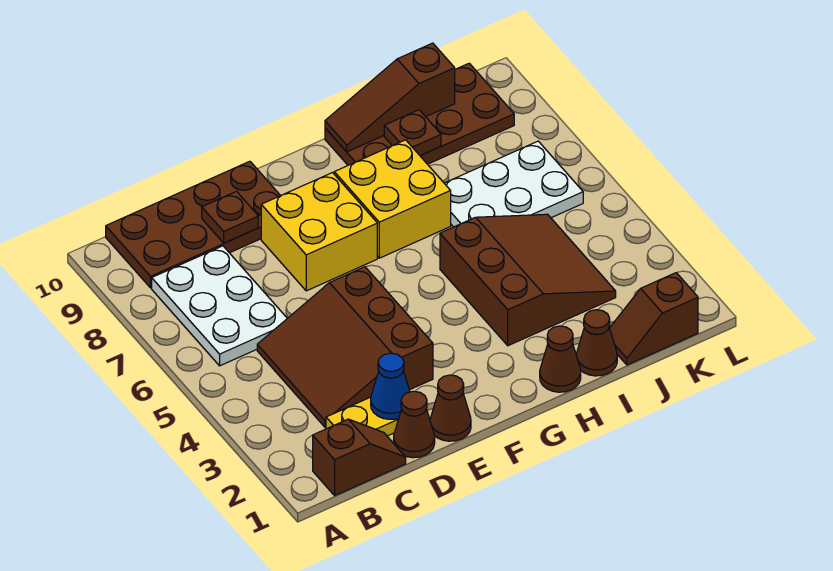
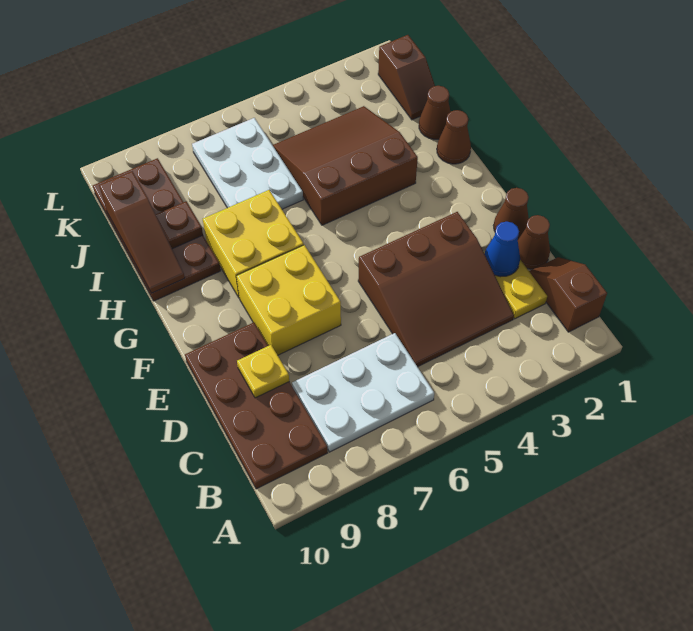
brown plate D9 level 2 -> yellow plate D9 level 2

